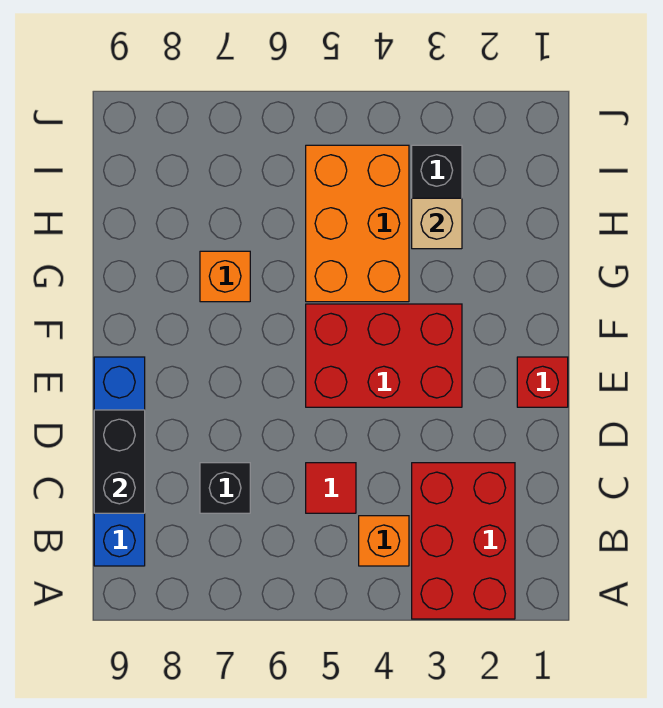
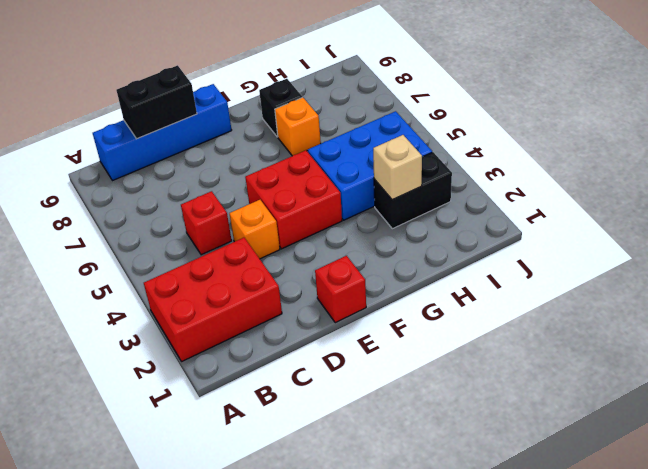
orange brick B4 level 1 -> orange brick D4 level 1
red tile C5 level 1 -> red brick C5 level 1
black brick C7 level 1 -> black brick G8 level 1
red brick E3:F5 level 1 -> red brick E4:F5 level 1
orange brick G4:I5 level 1 -> blue brick G4:I5 level 1

